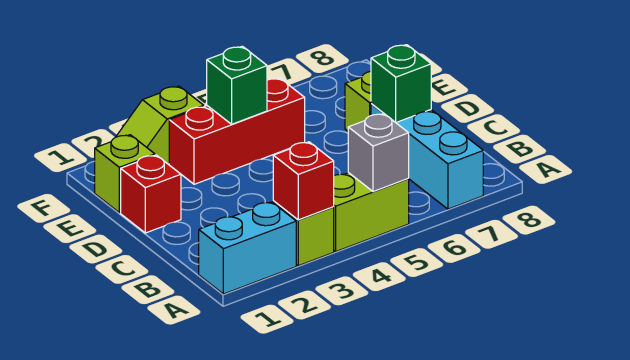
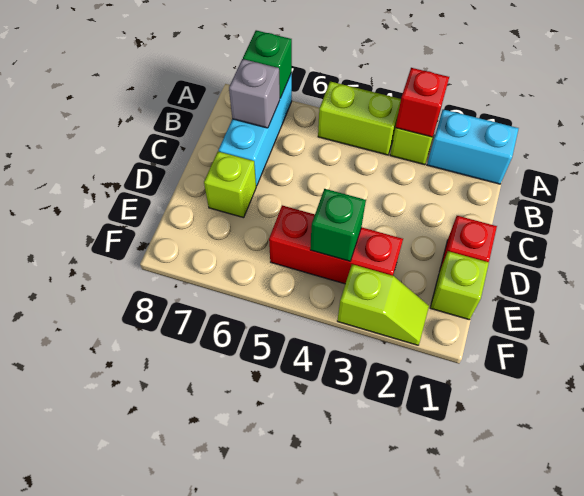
grey brick A5 level 2 -> grey brick B7 level 2
green brick C7 level 2 -> green brick A7 level 2

